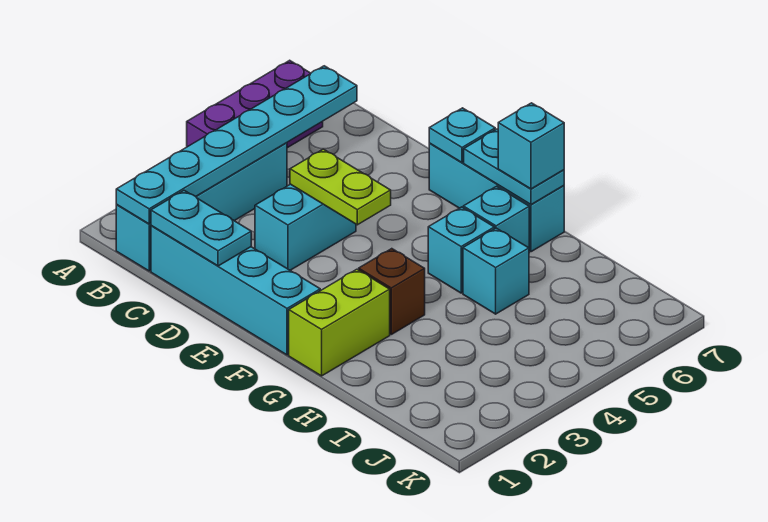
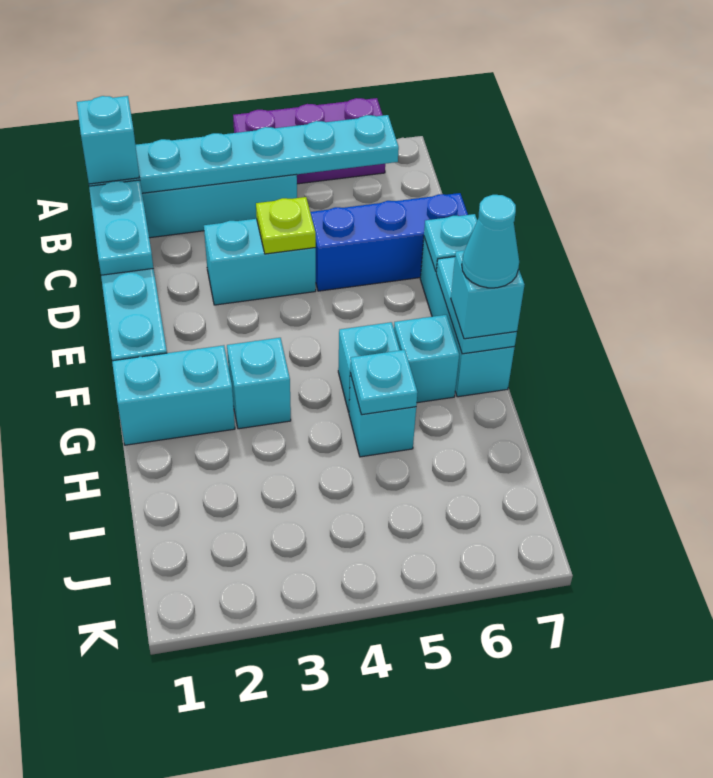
none -> cyan brick B1 level 3
lime plate D4:E4 level 2 -> lime plate D4 level 2
none -> blue brick D5:D7 level 1
lime brick G1:G2 level 1 -> cyan brick G1:G2 level 1
brown brick G3 level 1 -> cyan brick G3 level 1
none -> cyan cone G7 level 4
none -> cyan plate H5 level 2

